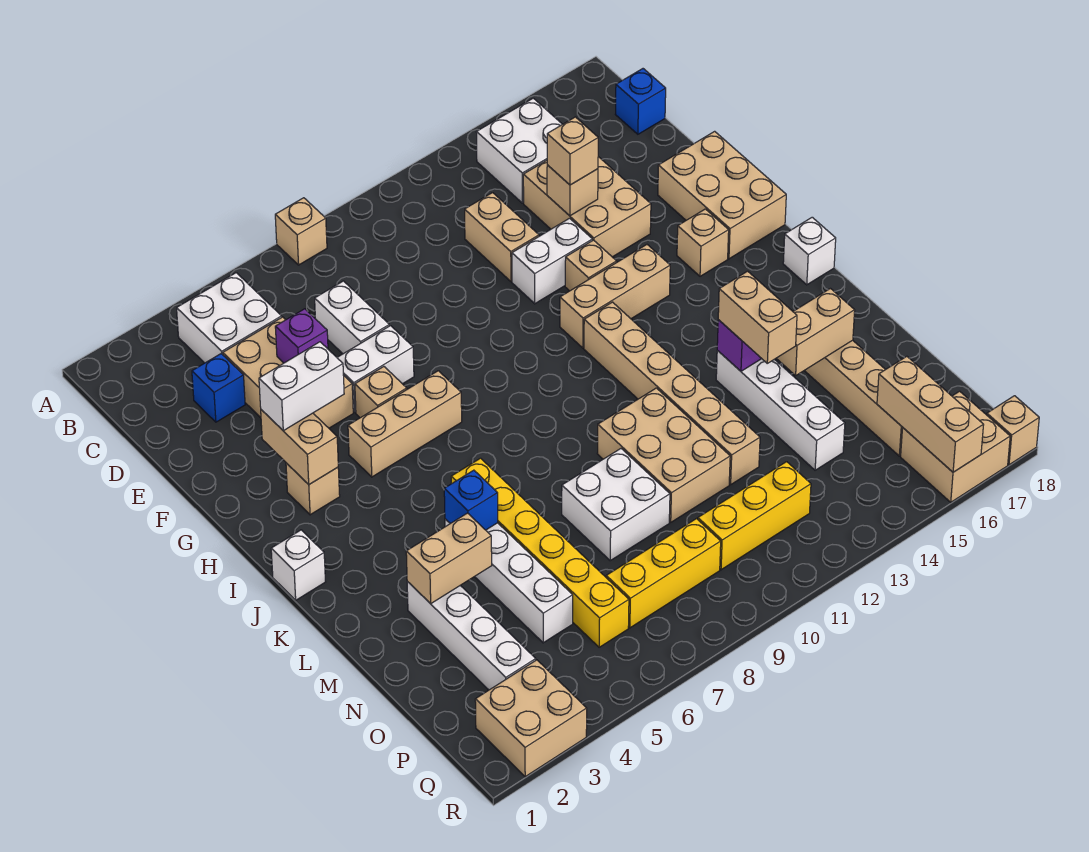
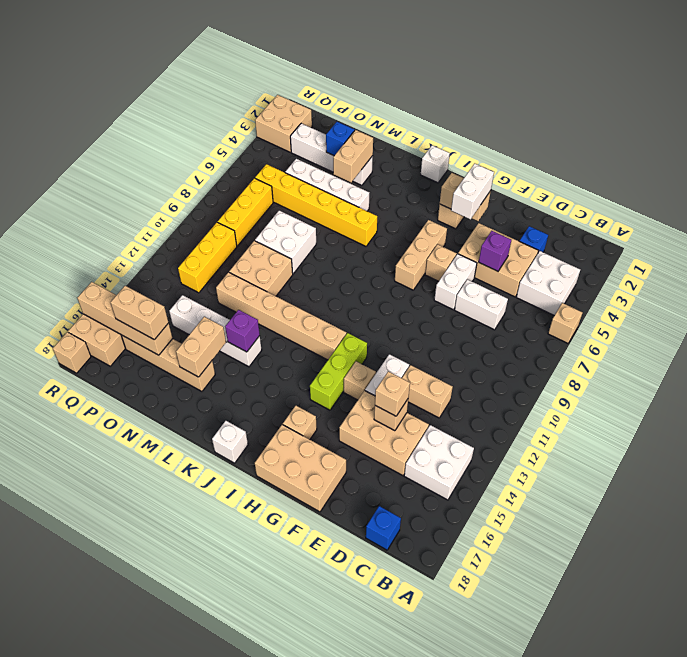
tan brick A8 level 1 -> tan brick A6 level 1
tan brick H12:H14 level 1 -> lime brick H12:H14 level 1
blue brick L5 level 2 -> blue brick N3 level 2
tan brick L10:N11 level 1 -> tan brick M10:N11 level 1
tan brick L14:M14 level 3 -> tan brick O16:P16 level 3
tan brick P16:R16 level 2 -> tan brick O16:R16 level 2

